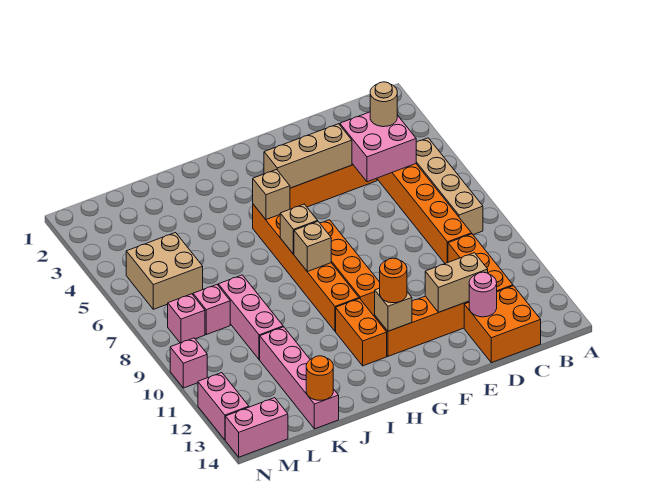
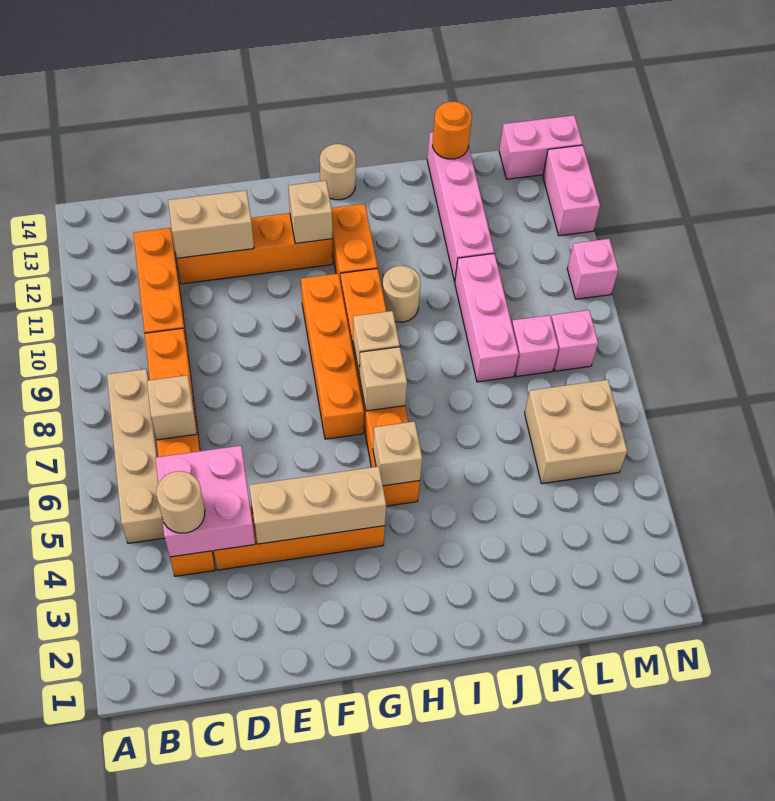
none -> tan brick C7 level 2
orange brick C13:D14 level 1 -> none
pink round brick D13 level 2 -> none
orange round brick G12 level 3 -> none
none -> tan round brick H14 level 1
none -> tan round brick I10 level 1

